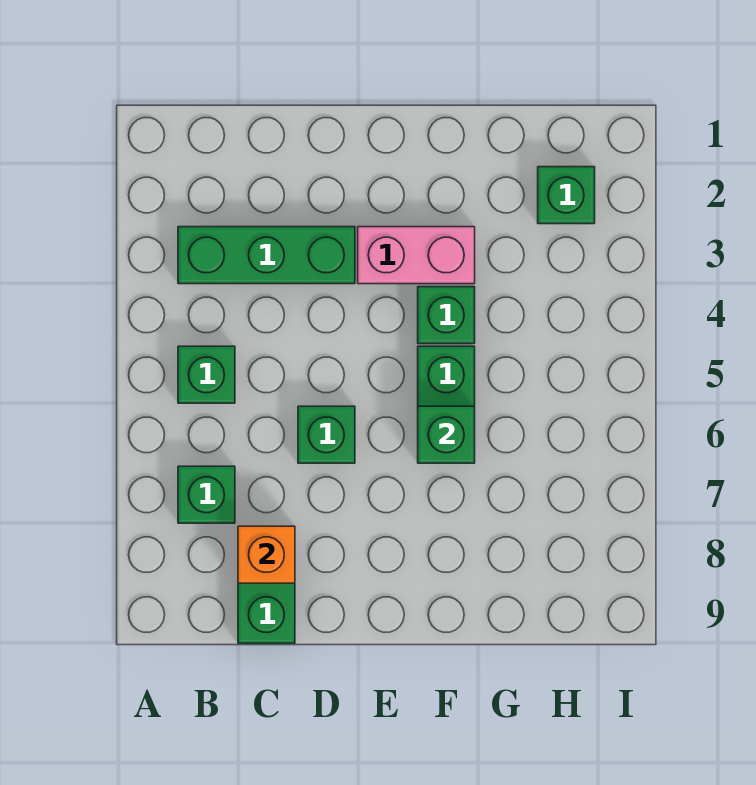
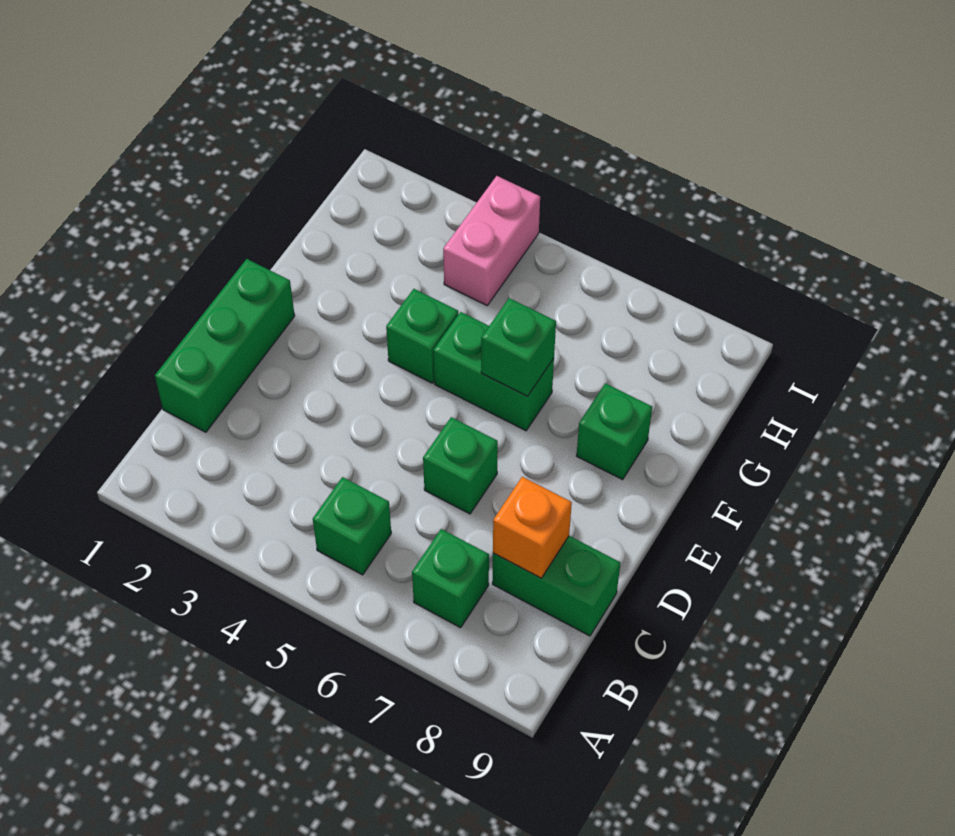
green brick B3:D3 level 1 -> green brick C1:E1 level 1
pink brick E3:F3 level 1 -> pink brick H4:I4 level 1
green brick H2 level 1 -> green brick F8 level 1

